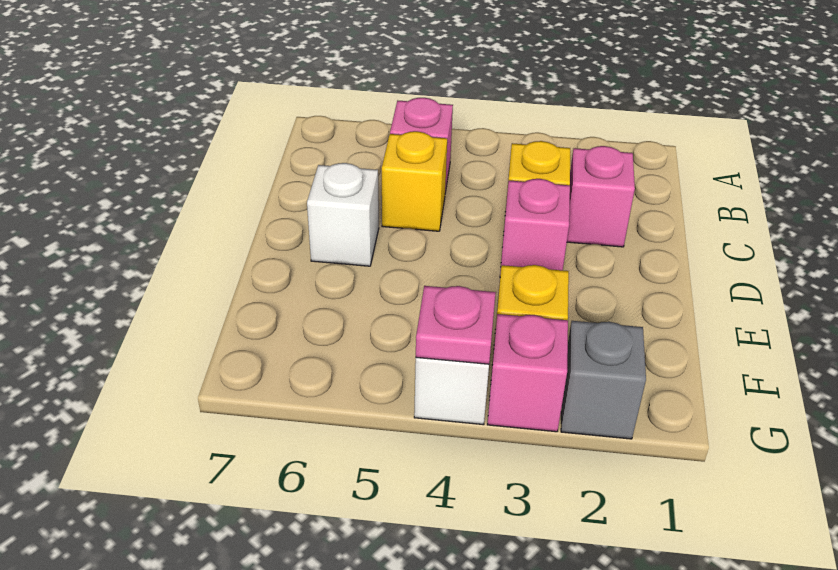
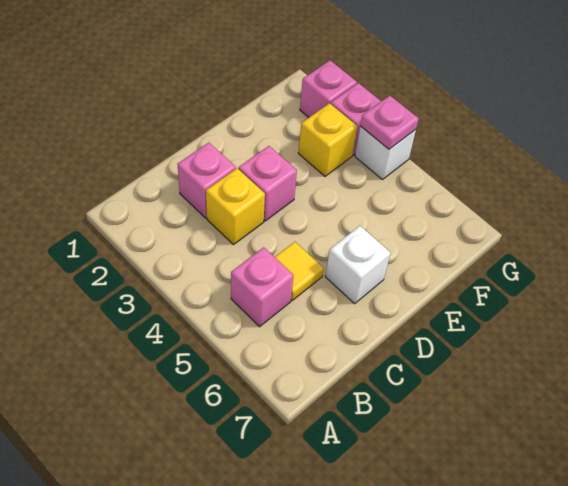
yellow brick C5 level 1 -> yellow tile C5 level 1
grey brick G2 level 1 -> pink brick G2 level 1

